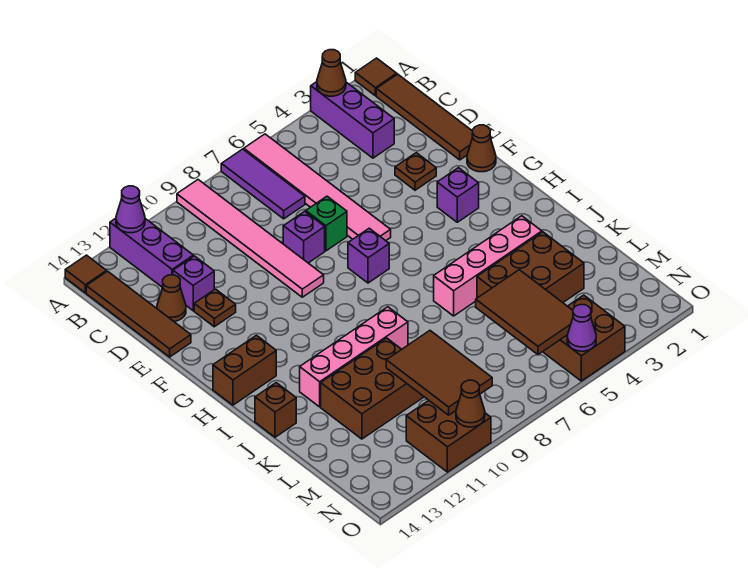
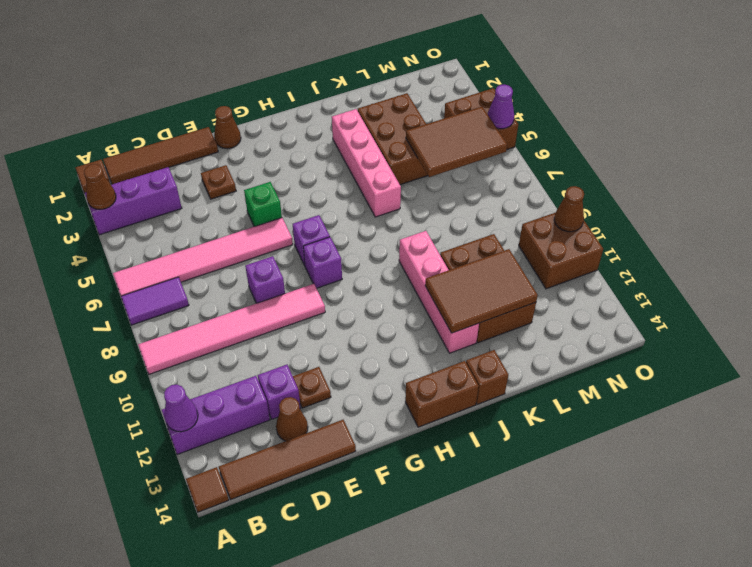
purple tile A7:C7 level 1 -> purple tile A7:B7 level 1
green brick E7 level 1 -> green brick F5 level 1
purple brick G3 level 1 -> purple brick G8 level 1
brown brick H13:H14 level 1 -> brown brick H14:I14 level 1
brown tile L9:N10 level 2 -> brown tile J11:L12 level 2

